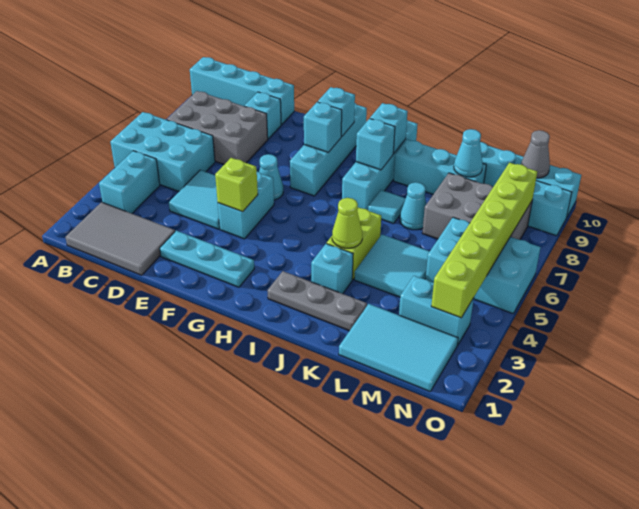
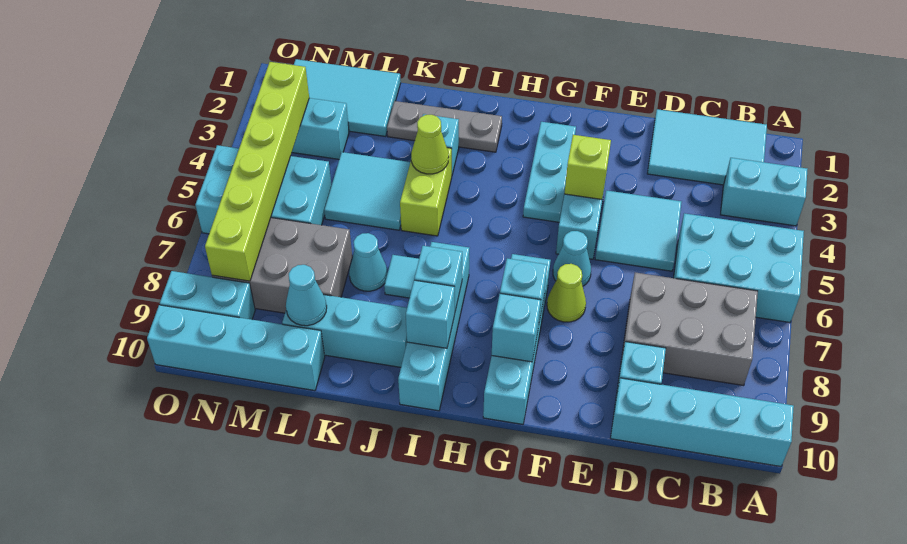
grey tile B1:D2 level 1 -> cyan tile B1:D2 level 1
cyan brick B3:B4 level 1 -> cyan brick A3:B3 level 1
cyan plate E2:G2 level 1 -> cyan plate G2:G4 level 1
none -> lime cone F7 level 1
grey cone N10 level 2 -> none

